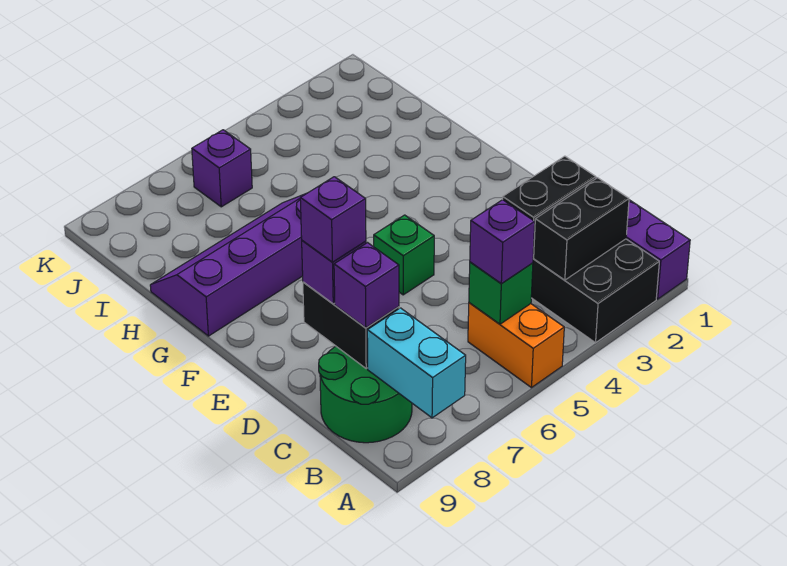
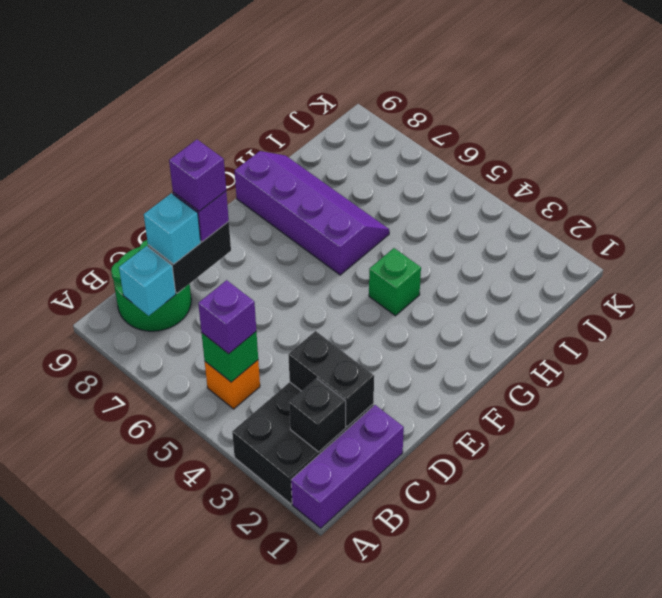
orange brick A5:B5 level 1 -> orange brick B5 level 1
cyan brick A8:B8 level 2 -> cyan brick B8 level 2
black brick B2:B3 level 2 -> black brick B2 level 2
purple brick C8 level 3 -> cyan brick C8 level 3
green brick E5 level 1 -> green brick G4 level 1
purple brick J6 level 1 -> none

